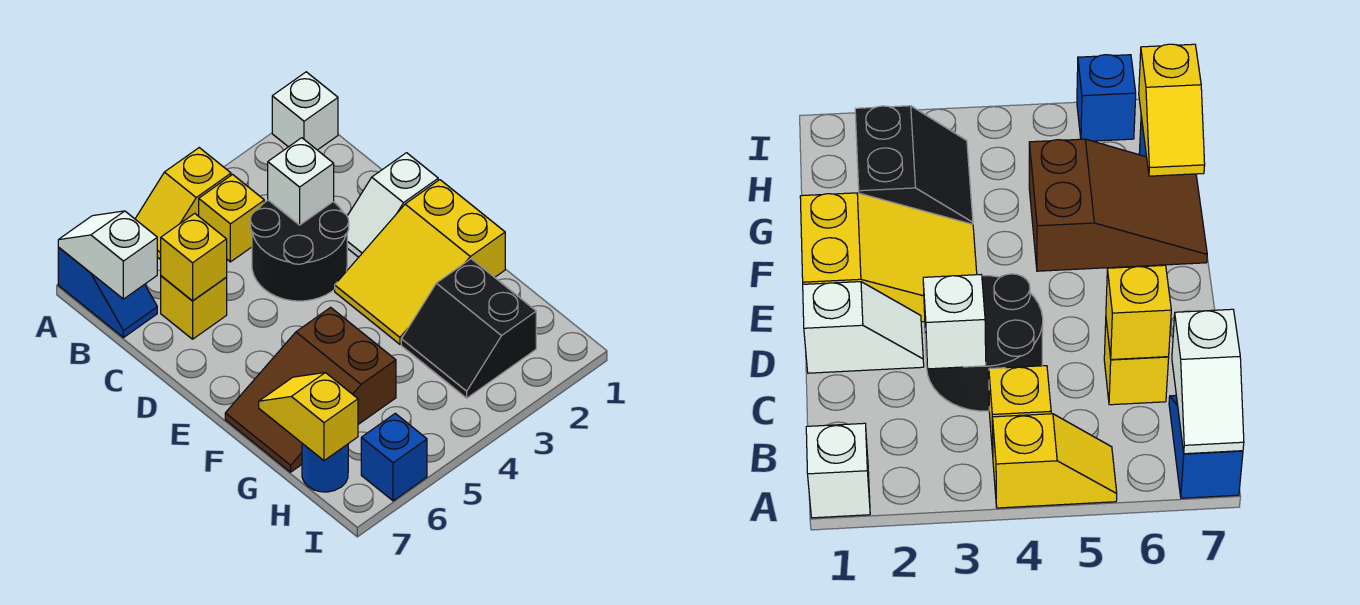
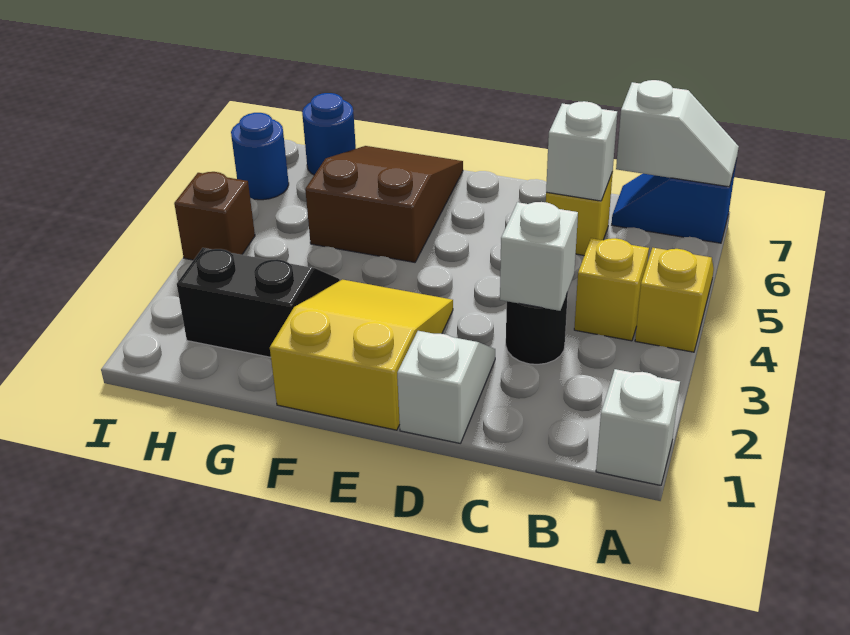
black round brick C3:D4 level 1 -> black round brick C3 level 1
yellow brick C6 level 2 -> white brick C6 level 2
yellow slope G7:H7 level 2 top H -> none
none -> brown brick I4 level 1
blue brick I6 level 1 -> blue round brick I6 level 1

